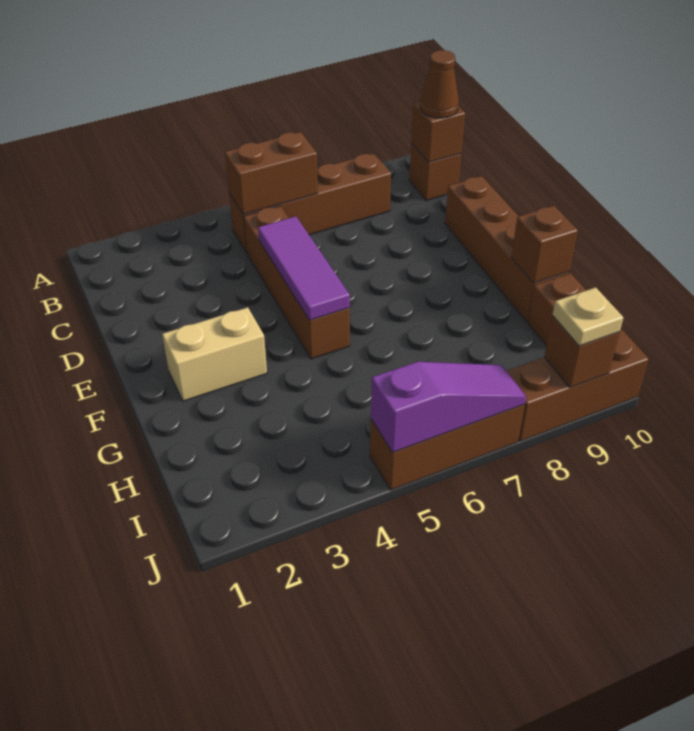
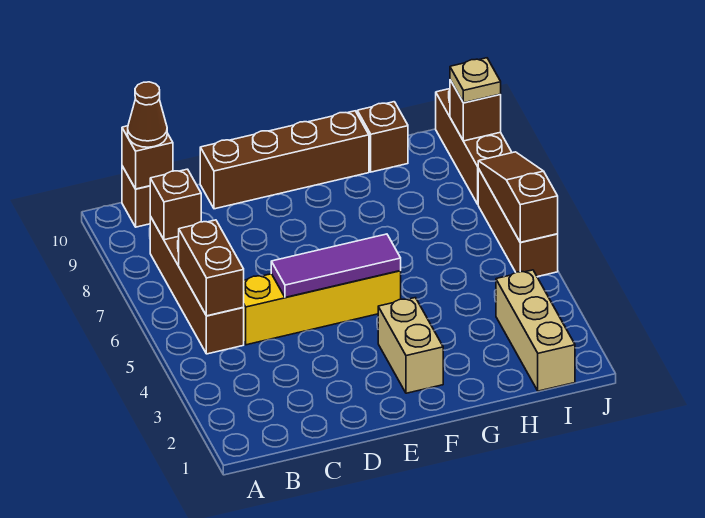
brown brick C5:F5 level 1 -> yellow brick C5:F5 level 1
brown brick G10 level 2 -> brown brick B8 level 2
none -> tan brick I1:I3 level 1
purple slope J5:J7 level 2 top 5 -> brown slope J5:J7 level 2 top 5

